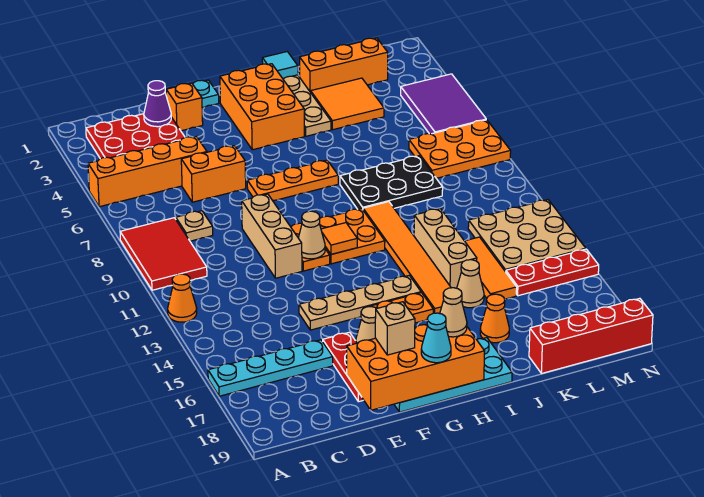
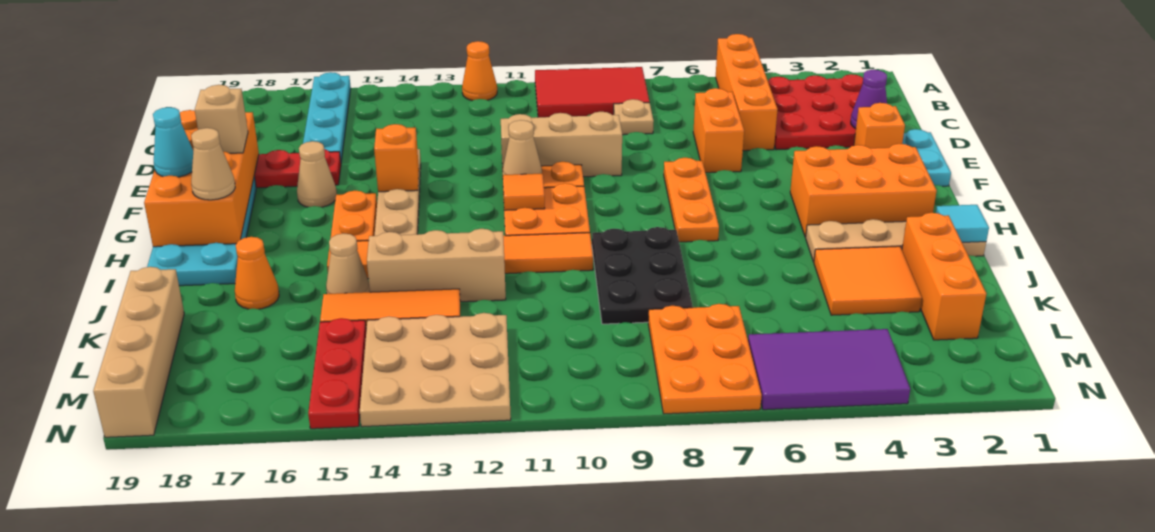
none -> orange brick F14 level 2
red brick K19:N19 level 1 -> tan brick K19:N19 level 1

